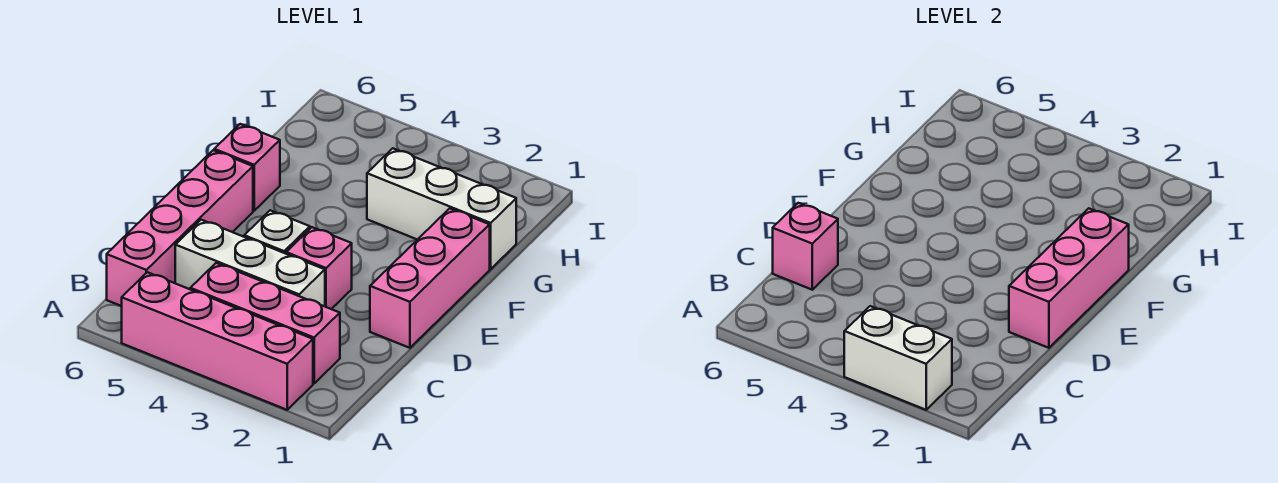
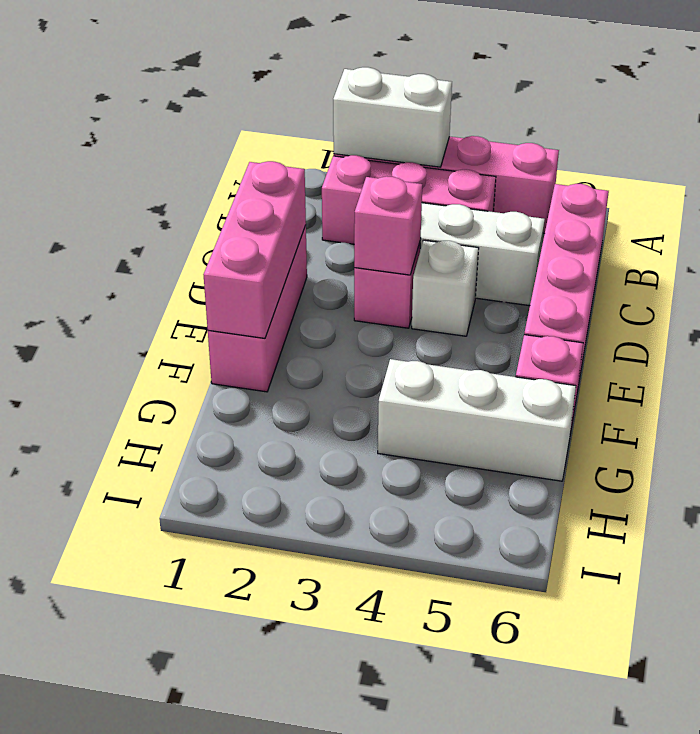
pink brick C6 level 2 -> pink brick D3 level 2
white brick G1:G3 level 1 -> white brick G4:G6 level 1

